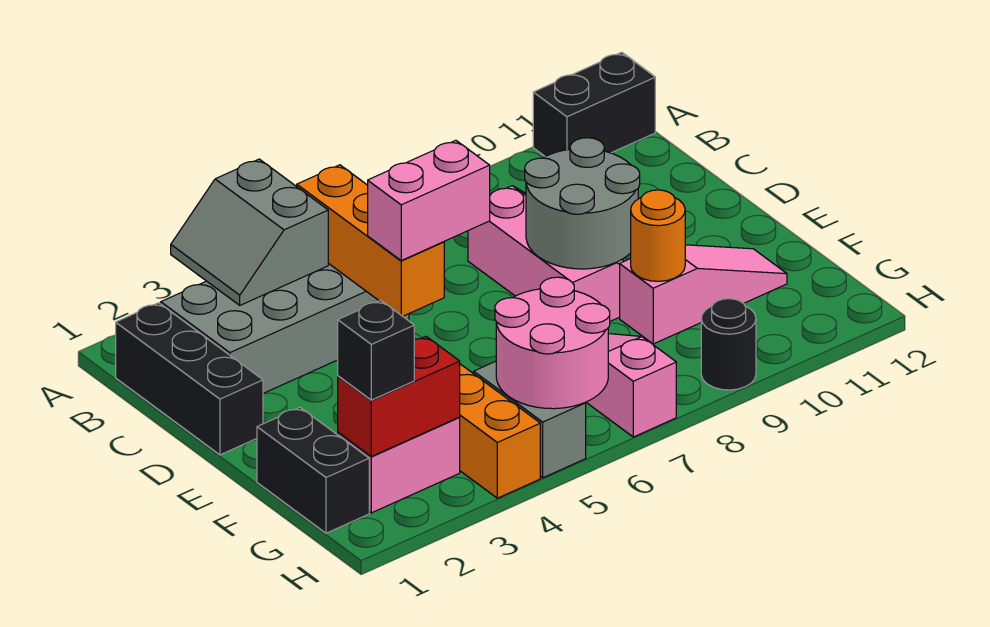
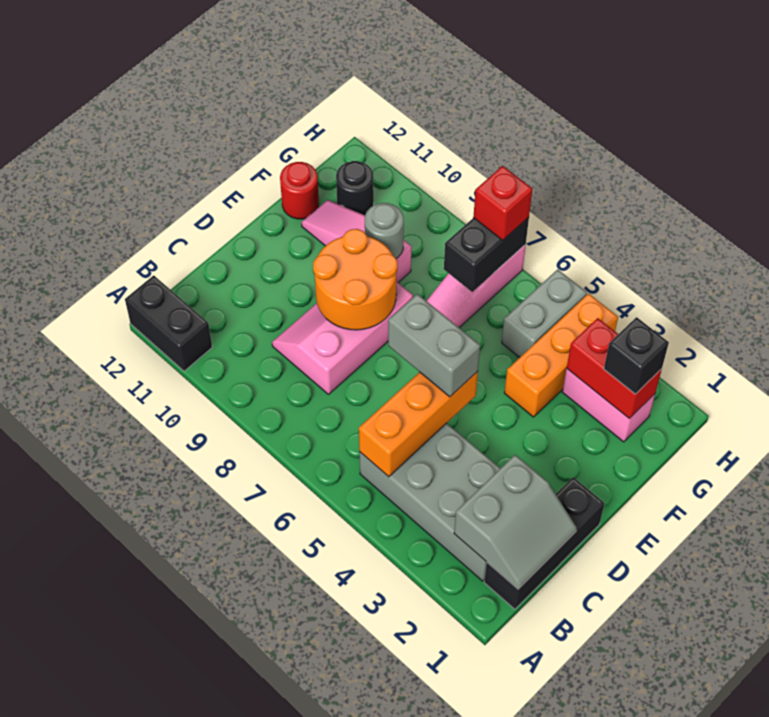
grey slope A3:B4 level 2 top 4 -> grey slope B1:C2 level 2 top 2
pink brick D5:D6 level 3 -> grey brick D5:D6 level 3
grey round brick D8:E9 level 2 -> orange round brick D8:E9 level 2
black brick F1:G1 level 1 -> black brick G7:H7 level 2
orange round brick F9 level 2 -> grey round brick F9 level 2
none -> red round brick F12 level 1
pink round brick G5:H6 level 2 -> none
none -> red brick H7 level 3
black round brick H9 level 1 -> black round brick G11 level 1

